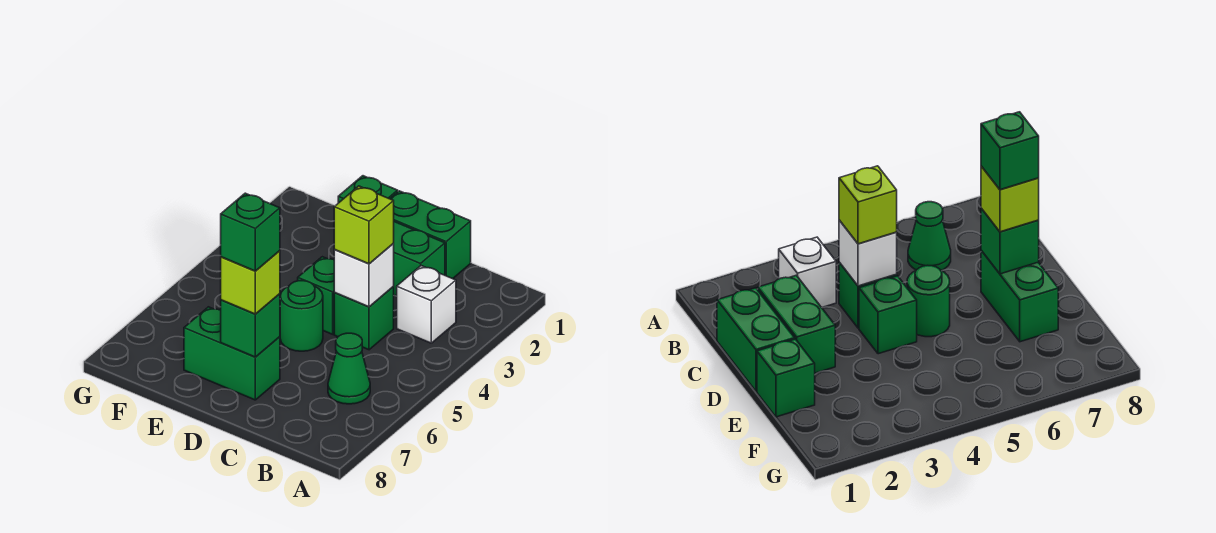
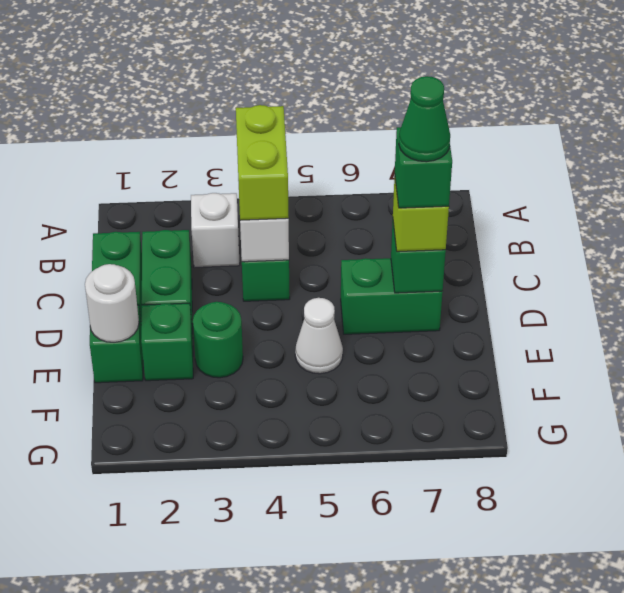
green cone B6 level 1 -> green cone D7 level 5
lime brick C4 level 3 -> lime brick B4:C4 level 3
green brick D4 level 1 -> green brick E2 level 1
green round brick D5 level 1 -> green round brick E3 level 1
green brick D7:E7 level 1 -> green brick D6:D7 level 1
none -> white round brick E1 level 2
none -> white cone E5 level 1

